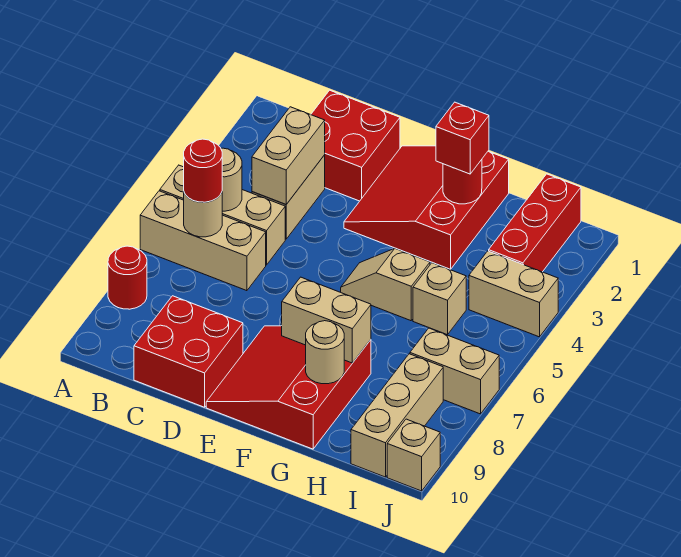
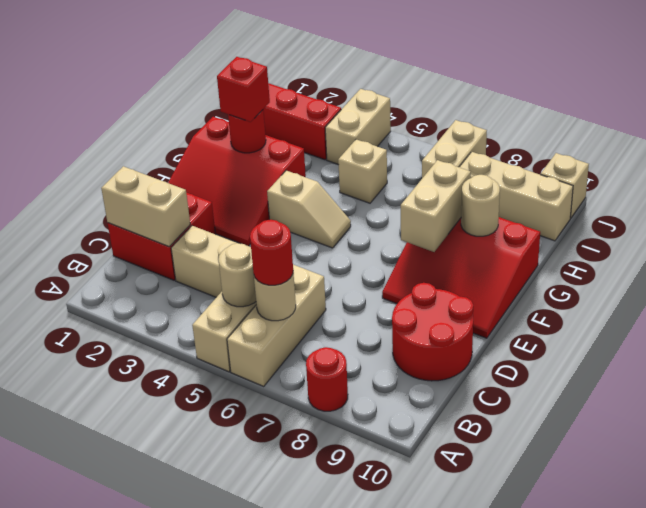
tan brick C3:C4 level 2 -> tan brick C1:C2 level 2
red brick C9:D10 level 1 -> red round brick C9:D10 level 1
tan slope F5:G5 level 1 top G -> tan slope F4:F5 level 1 top 4

